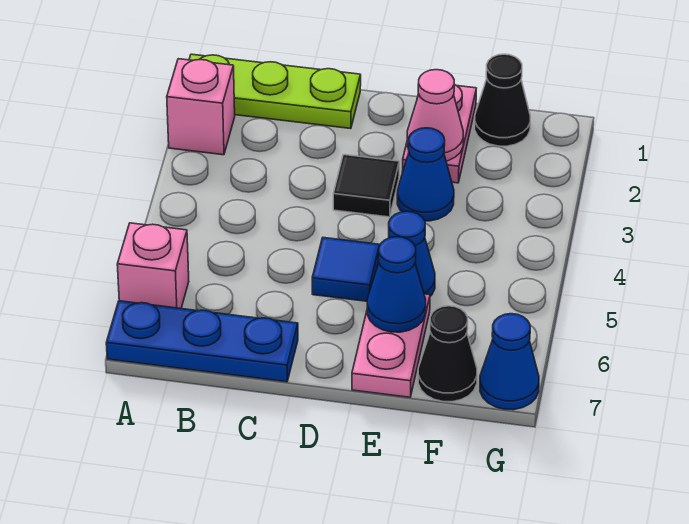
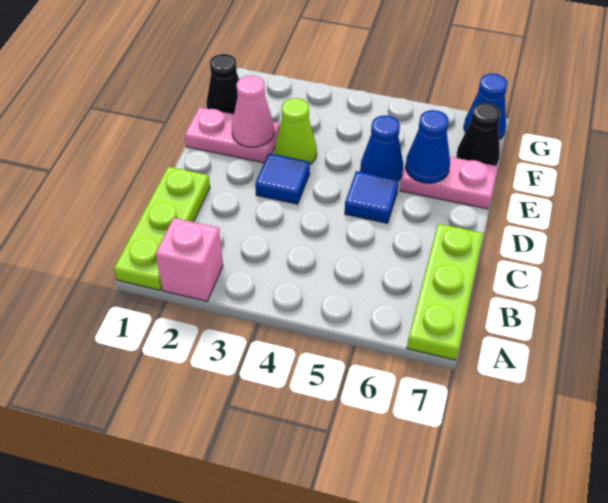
pink brick A6 level 1 -> none
blue plate A7:C7 level 1 -> lime plate A7:C7 level 1
black tile D3 level 1 -> blue tile D3 level 1
blue cone E3 level 1 -> lime cone E3 level 1

